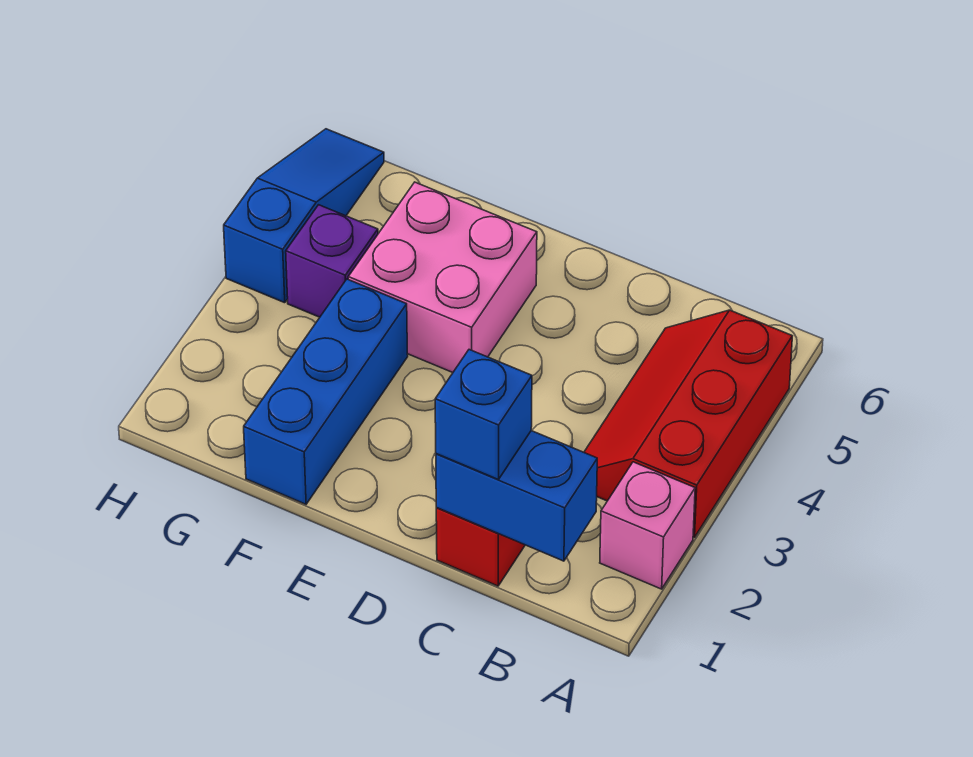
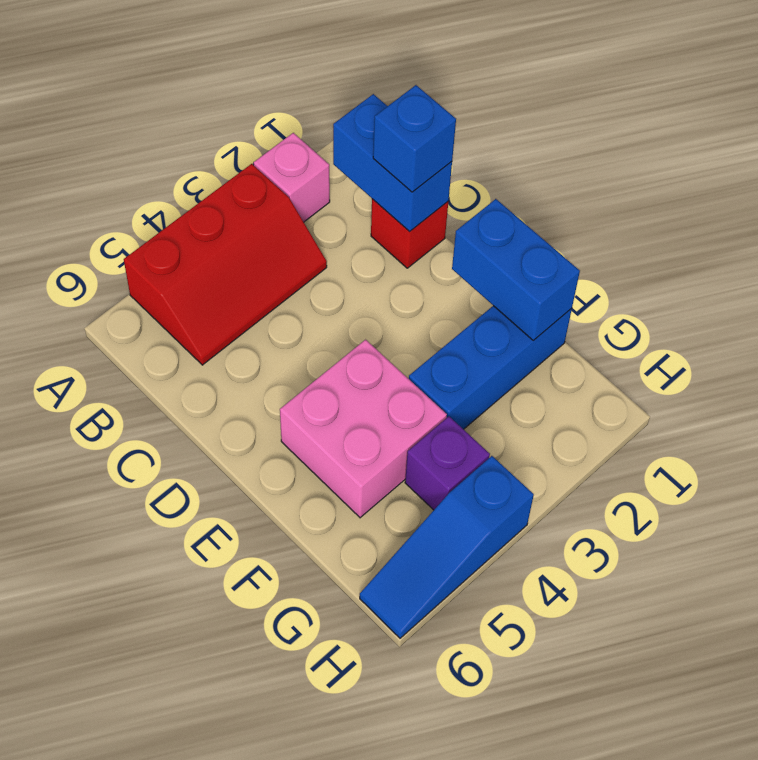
none -> blue brick E1:F1 level 2

